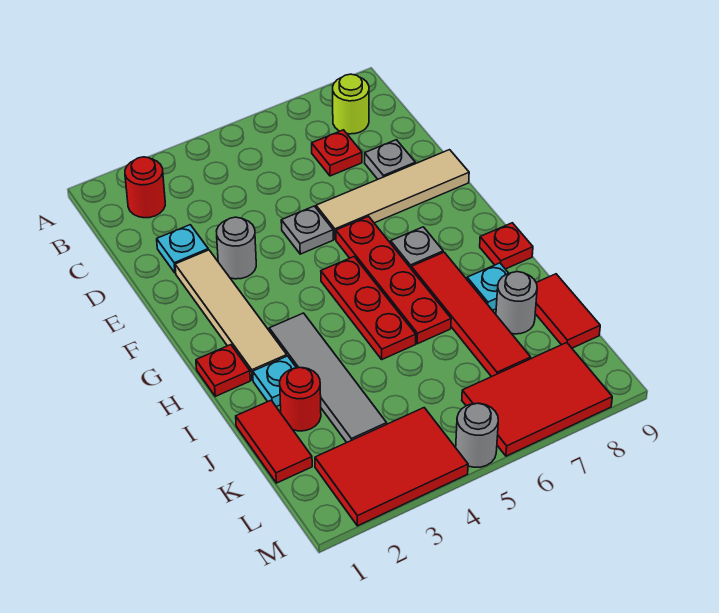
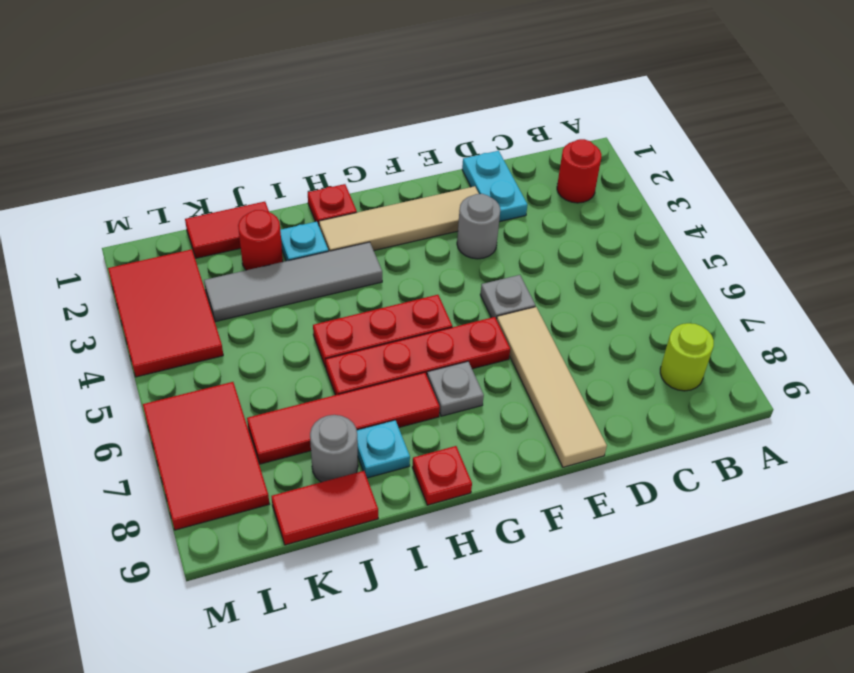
red plate C7 level 1 -> none
cyan plate D2 level 1 -> cyan plate D1:D2 level 1
grey plate D8 level 1 -> none
grey round brick M5 level 1 -> none

